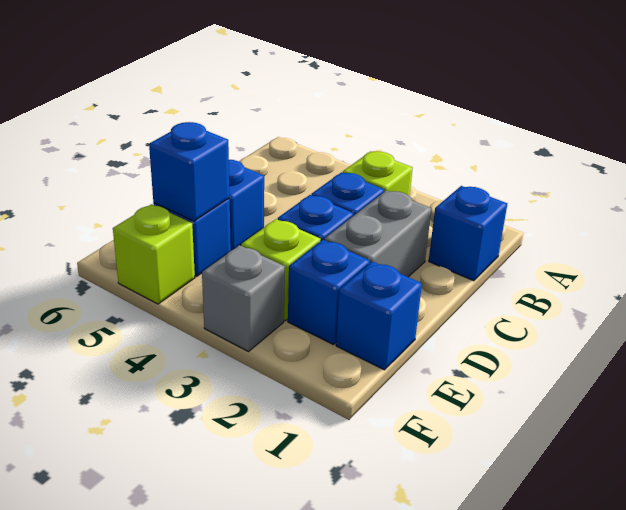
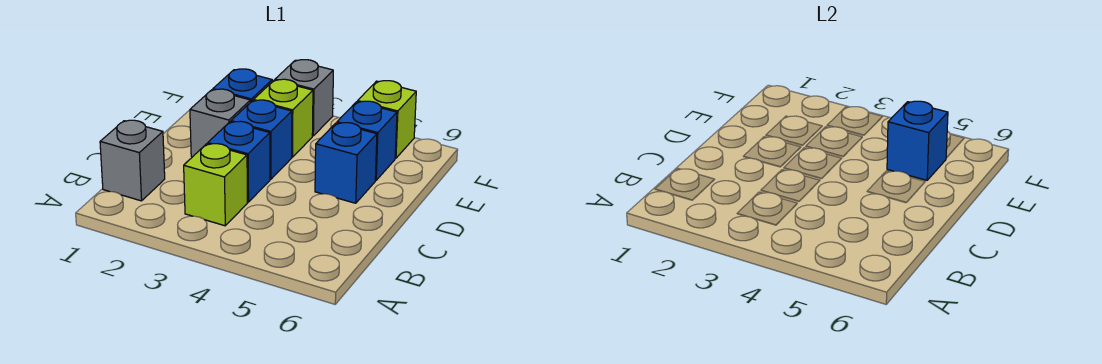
blue brick B1 level 1 -> grey brick B1 level 1
grey brick C2:D2 level 1 -> grey brick D2 level 1
blue brick E1 level 1 -> none

